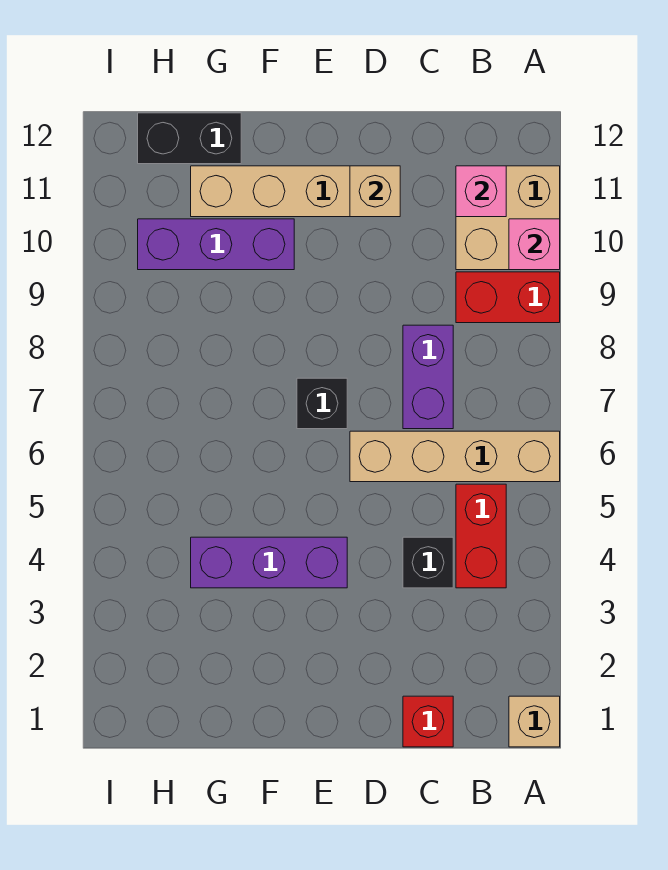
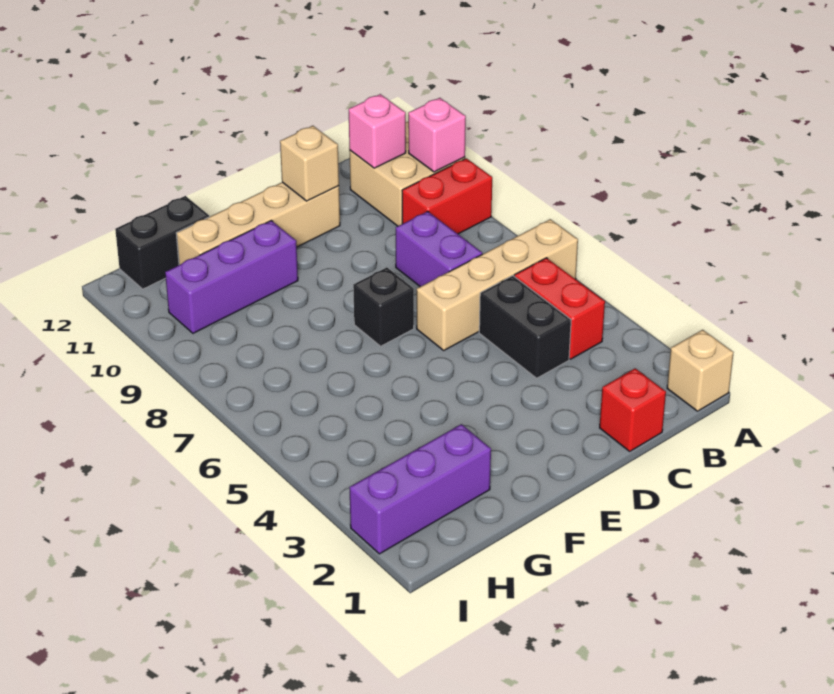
black brick C4 level 1 -> black brick C4:C5 level 1
purple brick E4:G4 level 1 -> purple brick G2:I2 level 1

